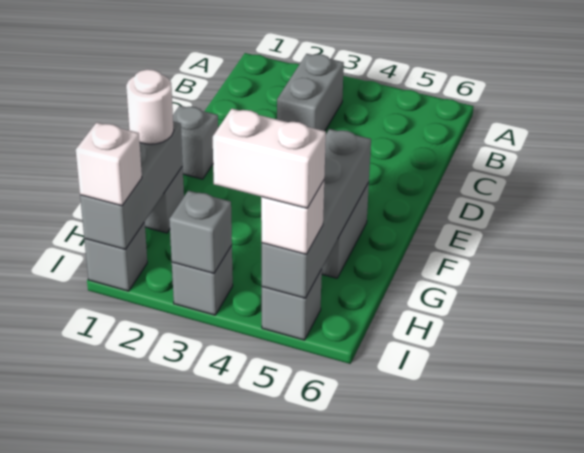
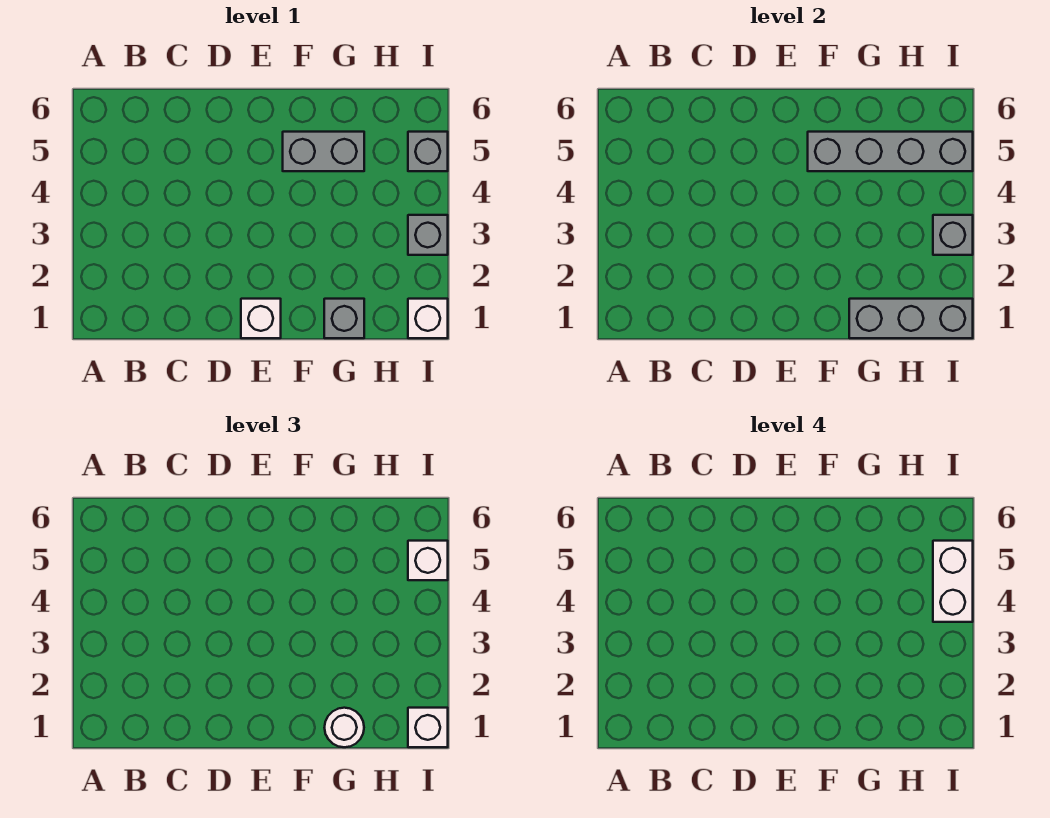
grey brick B3:C3 level 1 -> none
grey brick E1 level 1 -> white brick E1 level 1
grey brick I1 level 1 -> white brick I1 level 1

